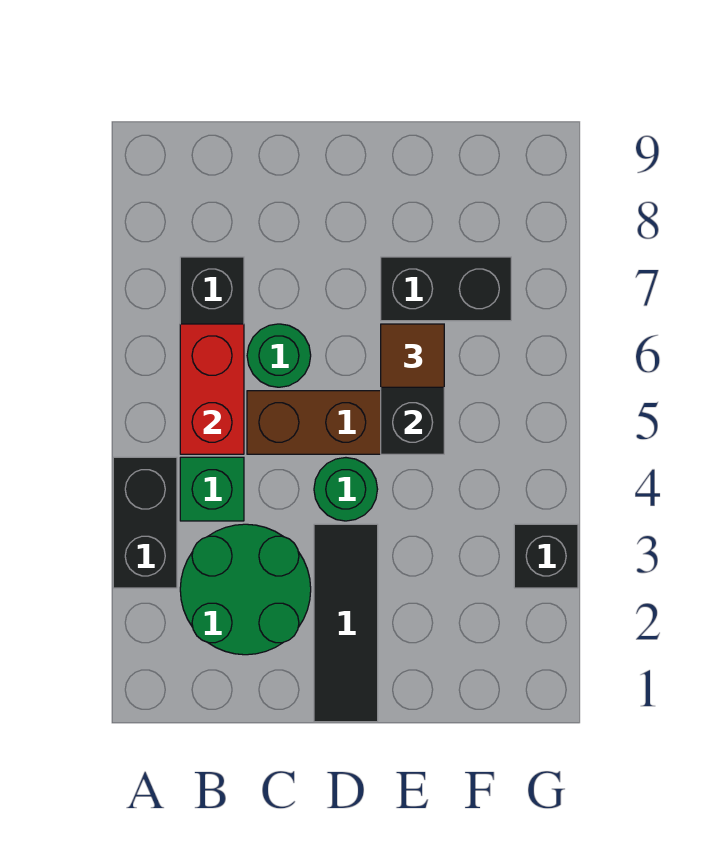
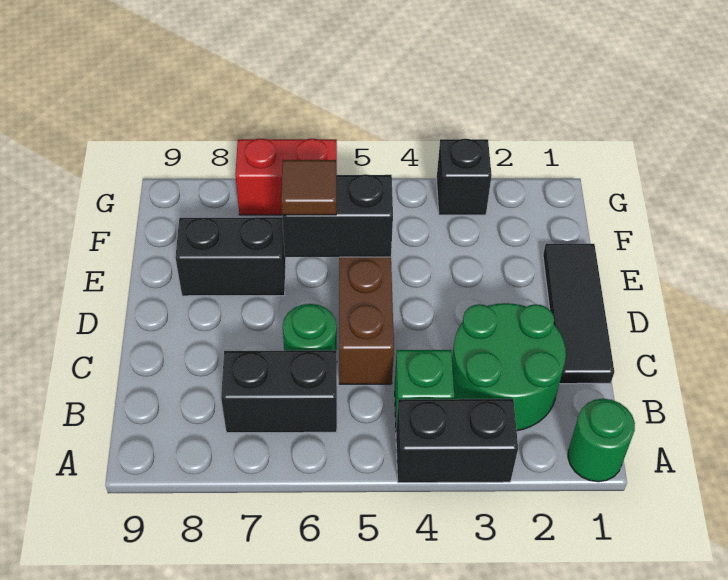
red brick B5:B6 level 2 -> red brick G6:G7 level 1
black tile D1:D3 level 1 -> black tile C1:E1 level 1
green round brick D4 level 1 -> green round brick A1 level 1
black brick E7:F7 level 1 -> black brick E7:E8 level 1

